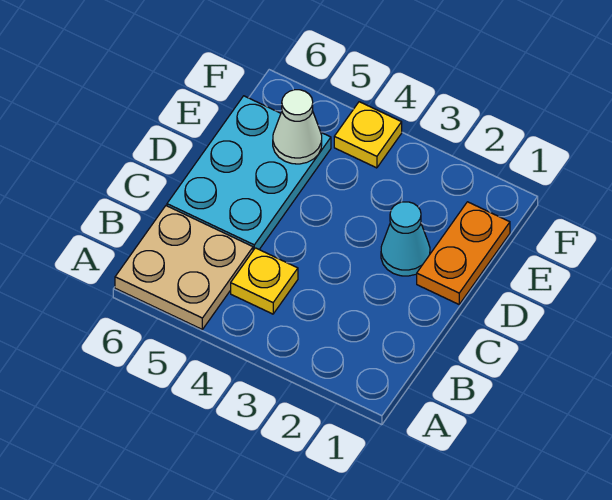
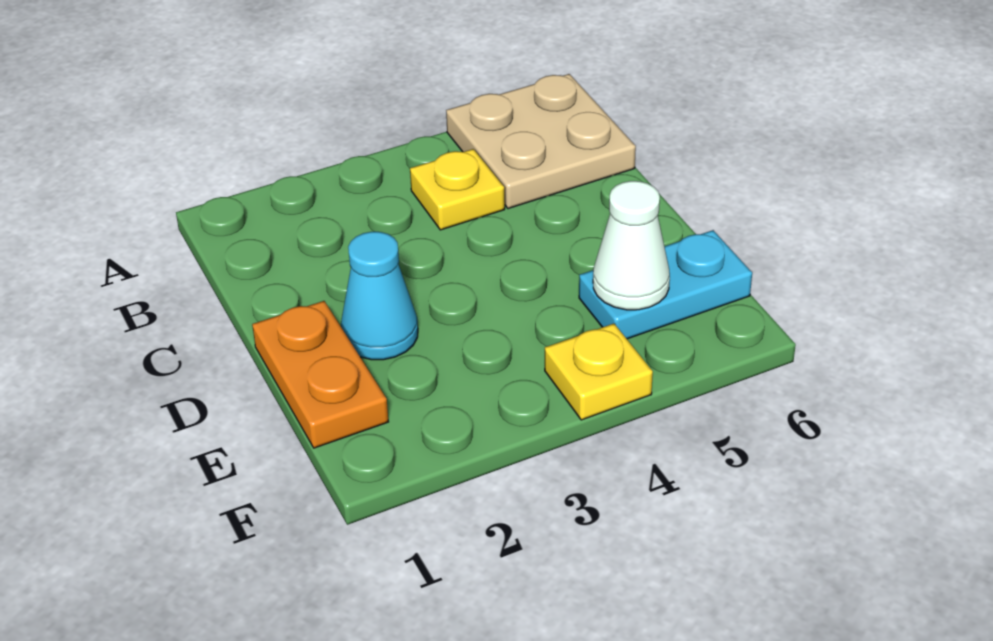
cyan plate C5:E6 level 1 -> cyan plate E5:E6 level 1

